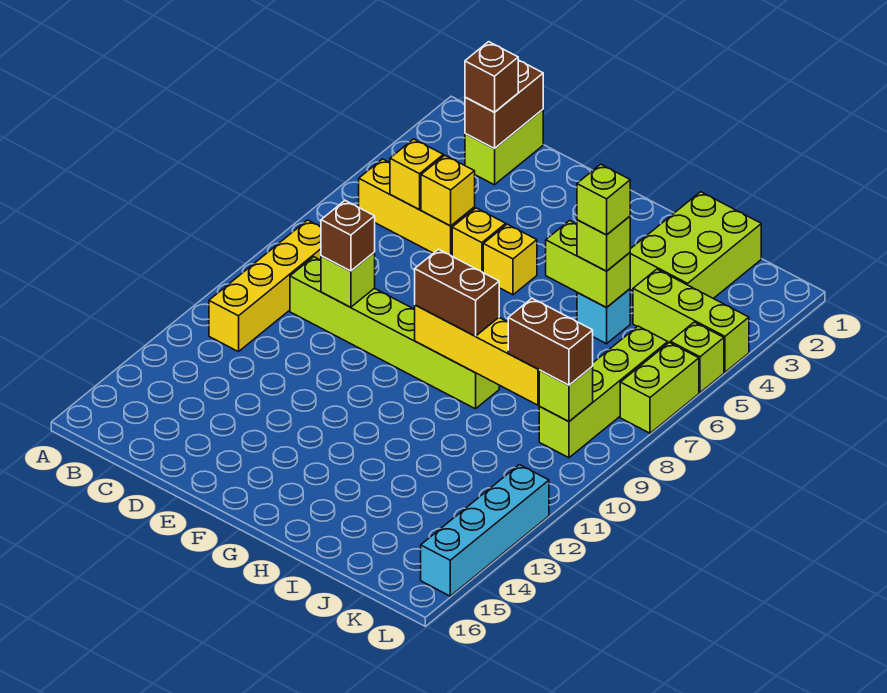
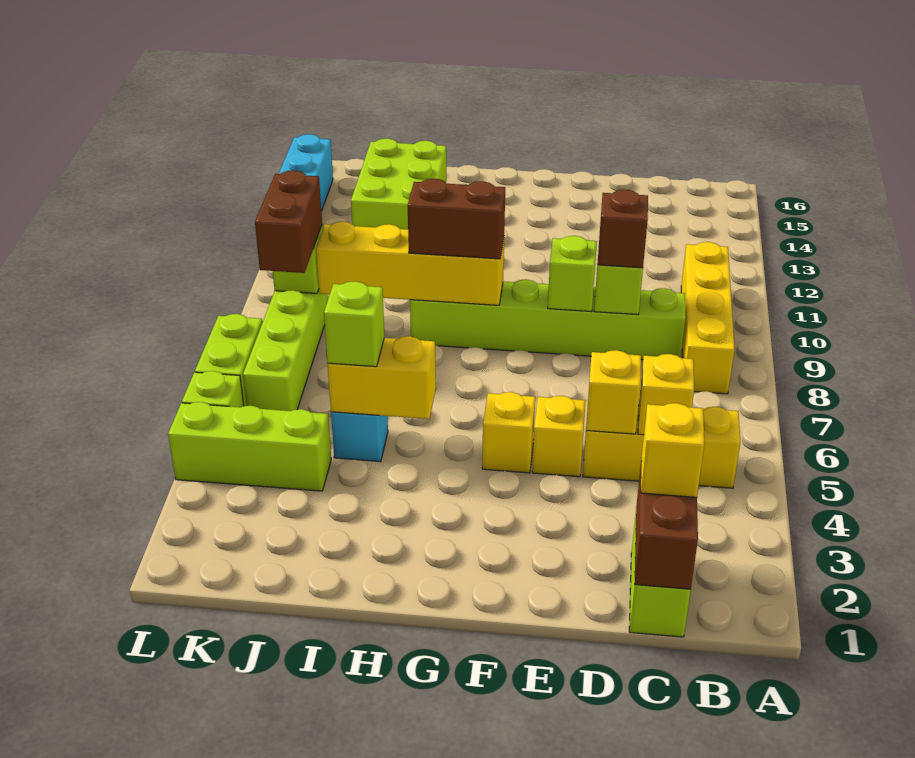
brown brick C2 level 3 -> yellow brick C2 level 3
lime brick H5:I5 level 2 -> yellow brick H5:I5 level 2
lime brick I1:J3 level 1 -> lime brick I13:J15 level 1
lime brick I5 level 4 -> lime brick E9 level 2
brown brick J9:K9 level 3 -> brown brick K8:K9 level 3

